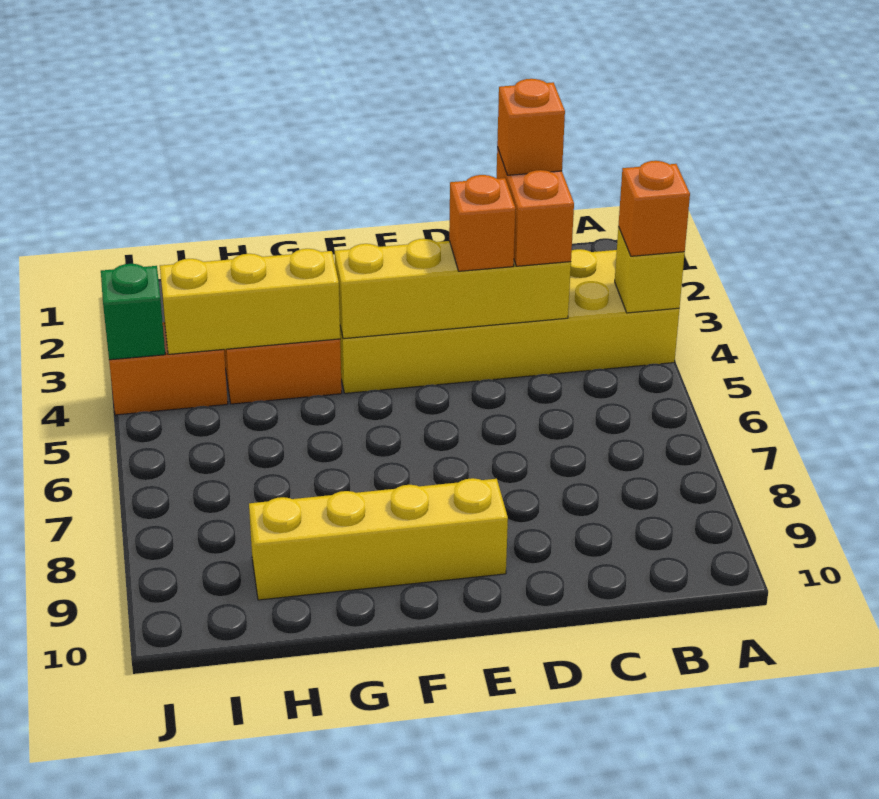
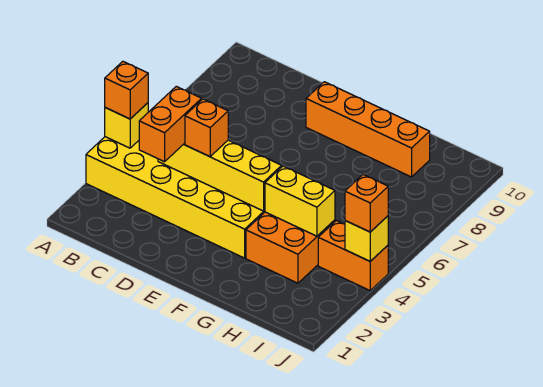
orange brick C3 level 4 -> orange brick J4 level 3
yellow brick E9:H9 level 1 -> orange brick E9:H9 level 1
yellow brick G4:I4 level 2 -> yellow brick G4:H4 level 2
green brick J4 level 2 -> yellow brick J4 level 2

